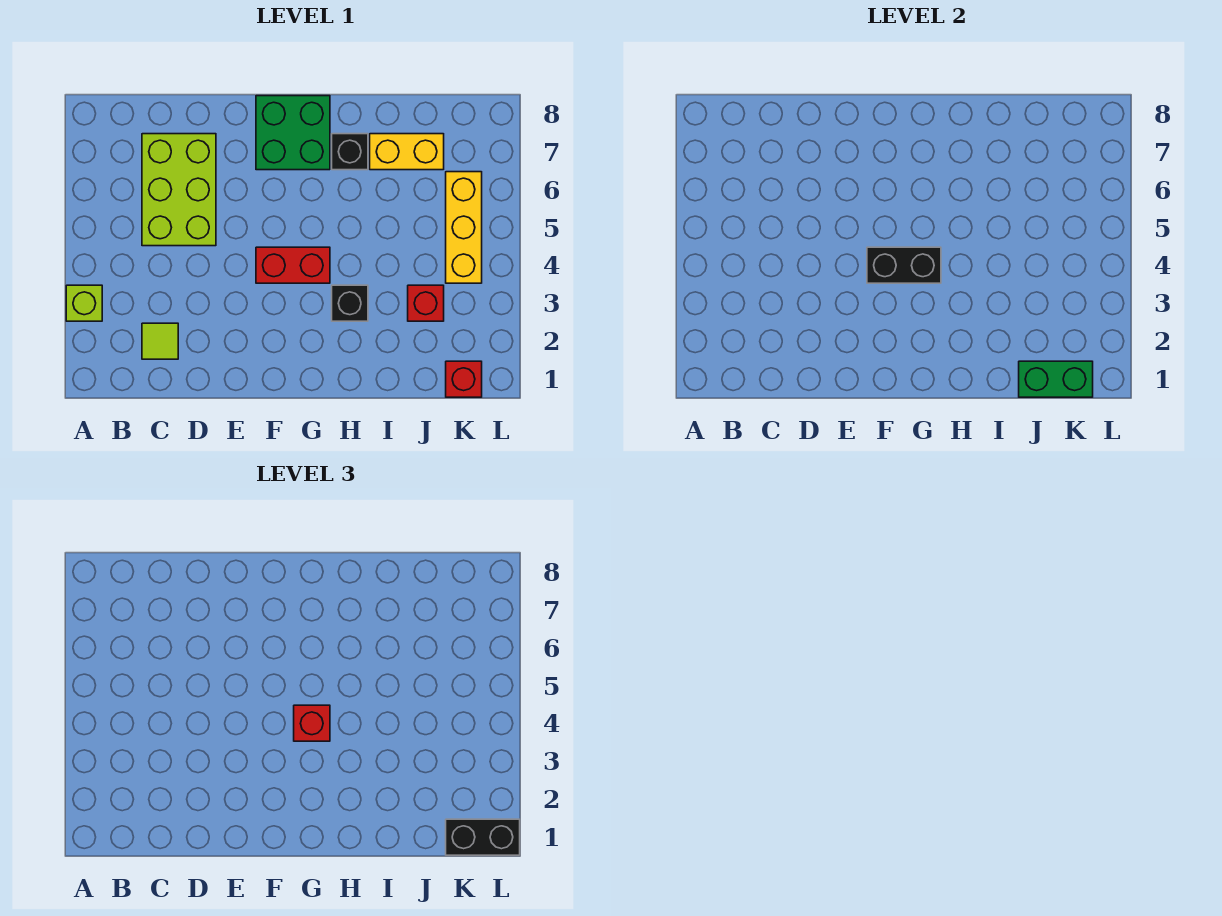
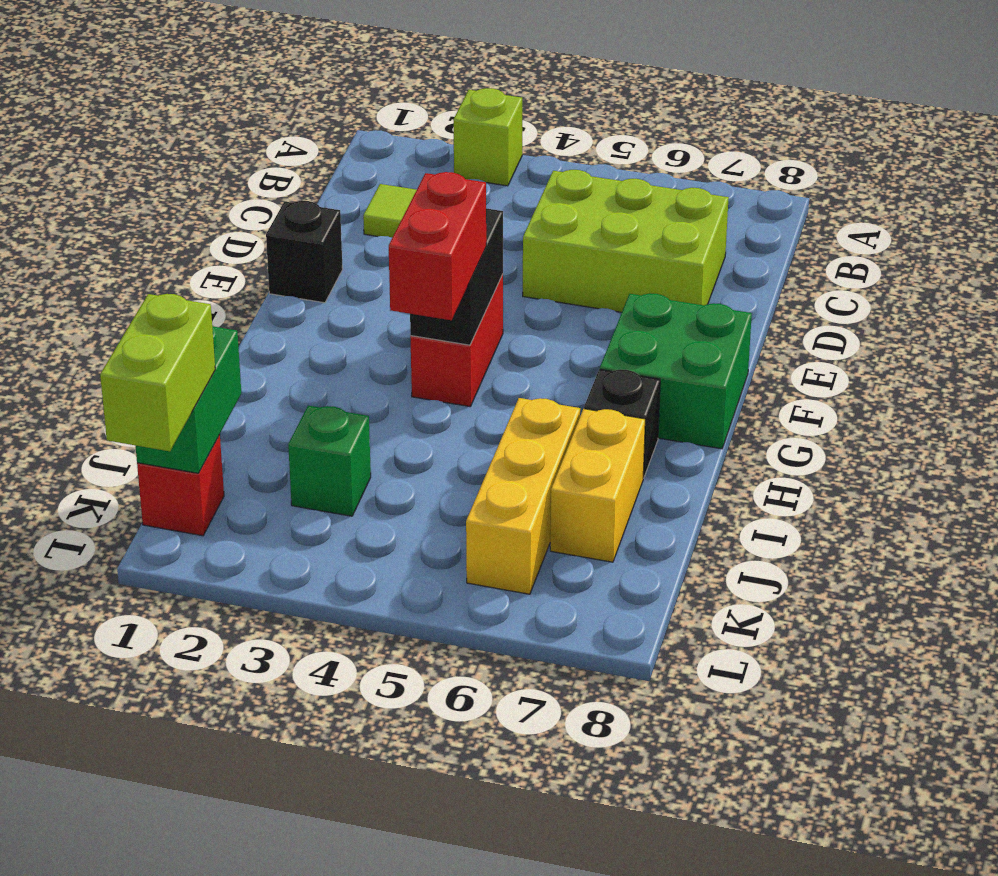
red brick G4 level 3 -> red brick G4:H4 level 3
black brick H3 level 1 -> black brick E1 level 1
red brick J3 level 1 -> green brick J3 level 1
black brick K1:L1 level 3 -> lime brick K1:L1 level 3
yellow brick K4:K6 level 1 -> yellow brick I6:K6 level 1

